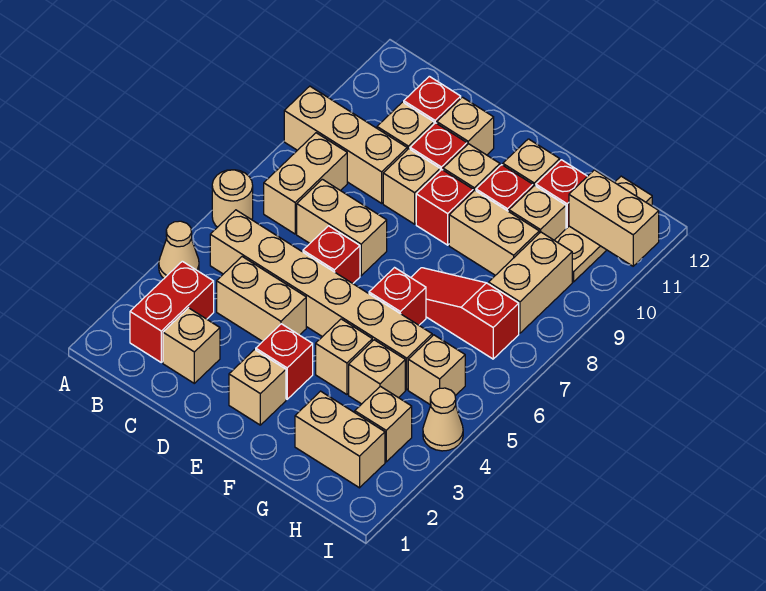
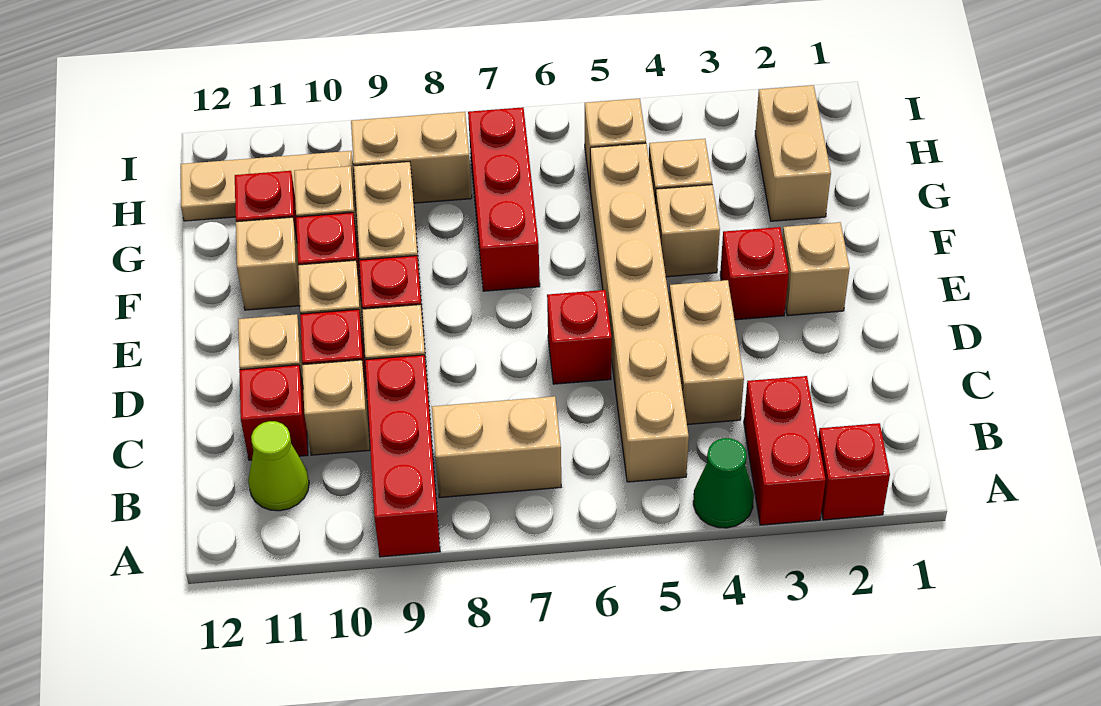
tan cone A4 level 1 -> green cone A4 level 1
tan round brick A6 level 1 -> none
tan brick A9:C9 level 1 -> red brick A9:C9 level 1
red brick B2:B3 level 1 -> red brick A3:B3 level 1
none -> lime cone B11 level 1
tan brick C2 level 1 -> none
tan brick C7:D7 level 1 -> none
red brick F6 level 1 -> red brick A2 level 1
red slope F7:H7 level 1 top H -> red brick F7:H7 level 1
tan brick H3 level 1 -> none
tan brick H11:I11 level 2 -> none
tan cone I4 level 1 -> none

